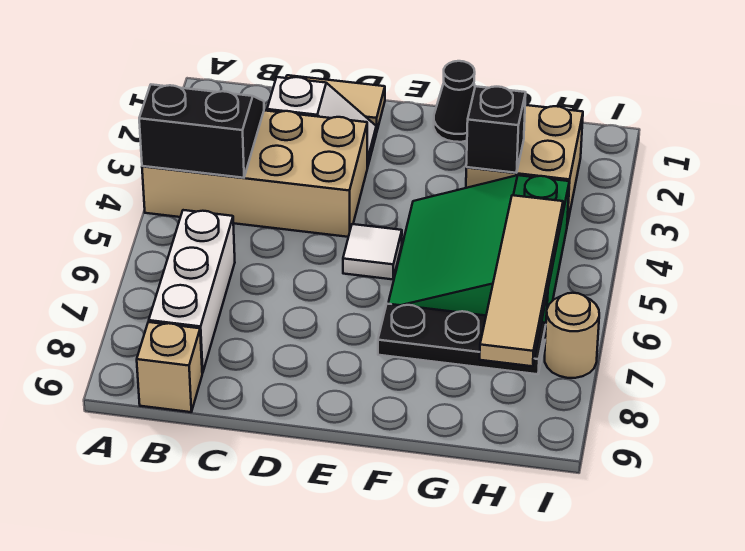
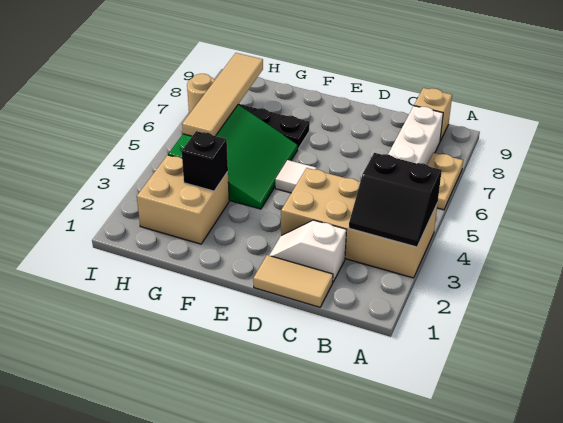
none -> tan plate A6:A7 level 1
black cone F1 level 1 -> none

